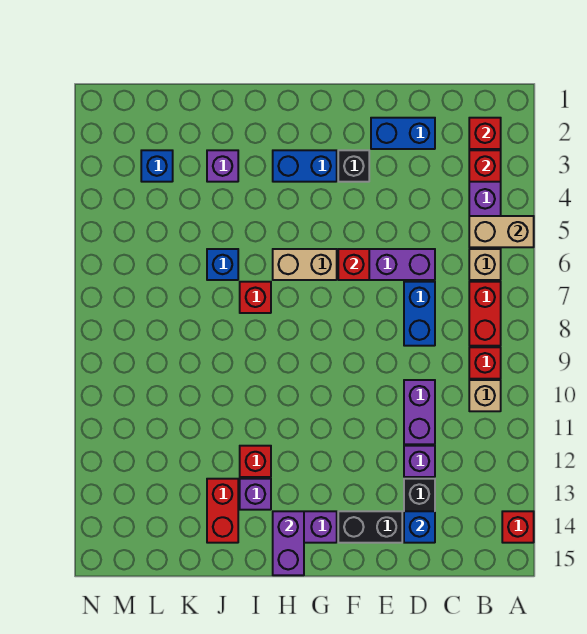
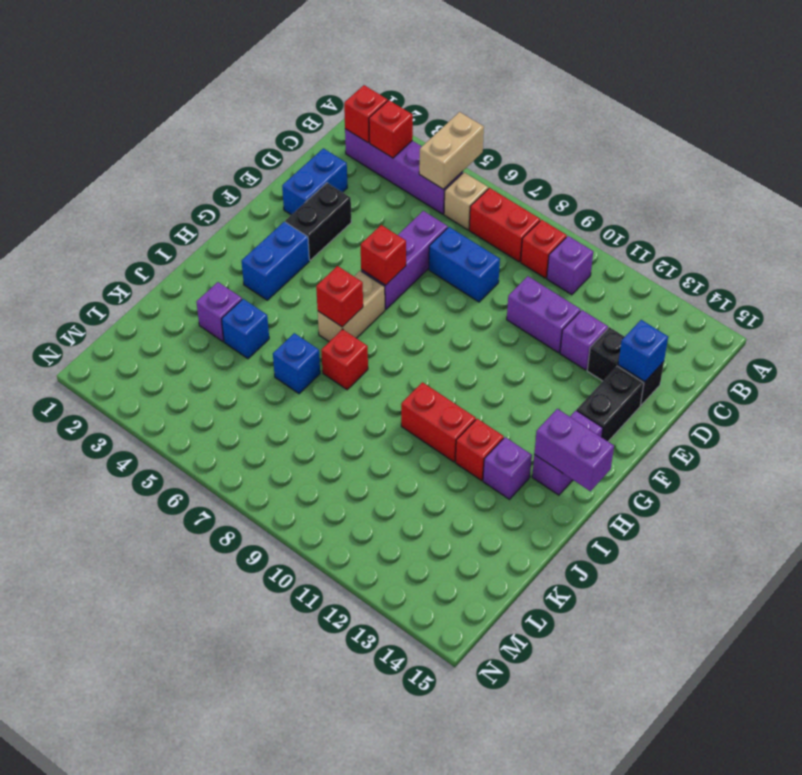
red brick A14 level 1 -> red brick H6 level 2
tan brick B10 level 1 -> purple brick B10 level 1
black brick F3 level 1 -> black brick E3:F3 level 1
red brick J13:J14 level 1 -> red brick I10:I11 level 1
blue brick L3 level 1 -> blue brick J4 level 1

